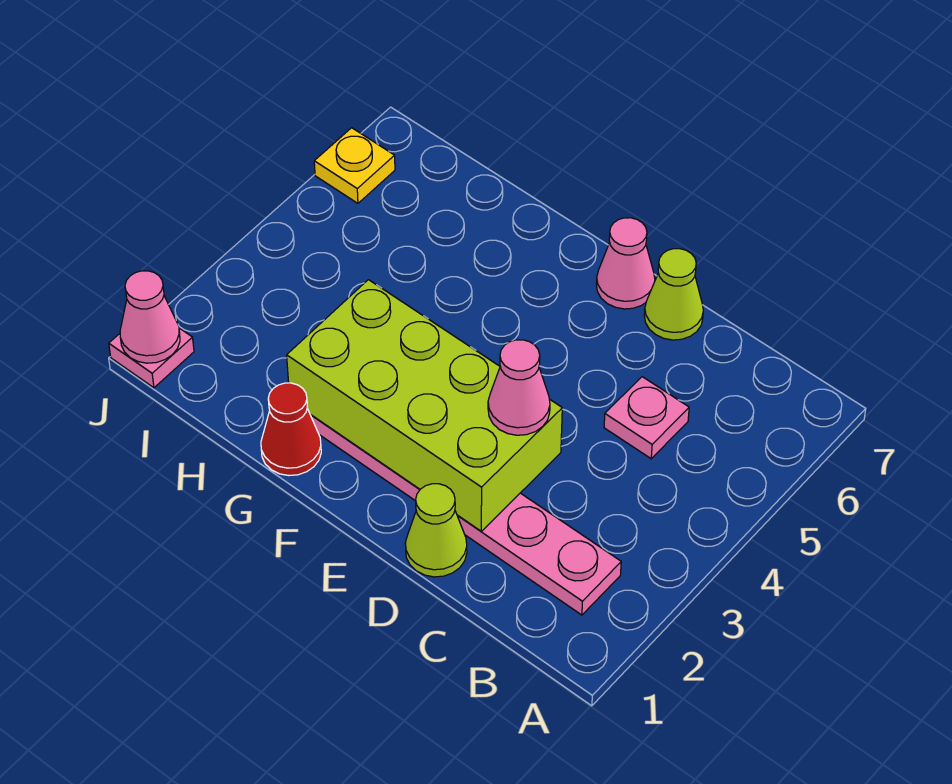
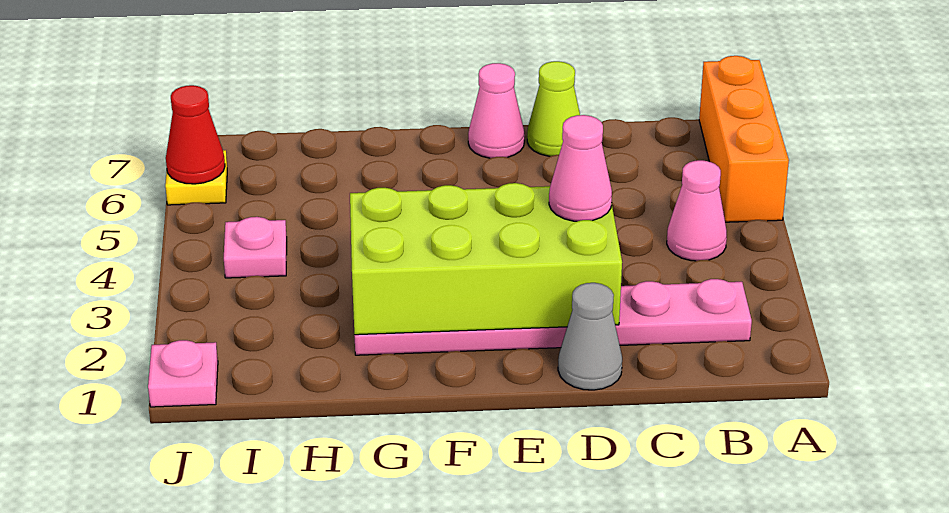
none -> orange brick A5:A7 level 1
pink plate C5 level 1 -> pink plate I4 level 1
lime cone D1 level 1 -> grey cone D1 level 1
red cone G1 level 1 -> red cone J6 level 2
pink cone J1 level 2 -> pink cone B4 level 1

